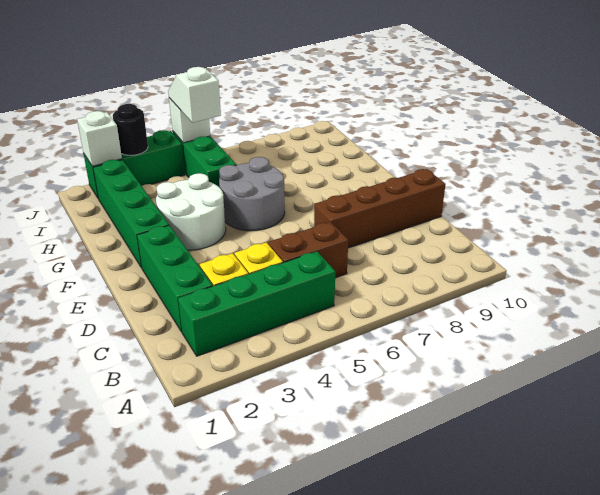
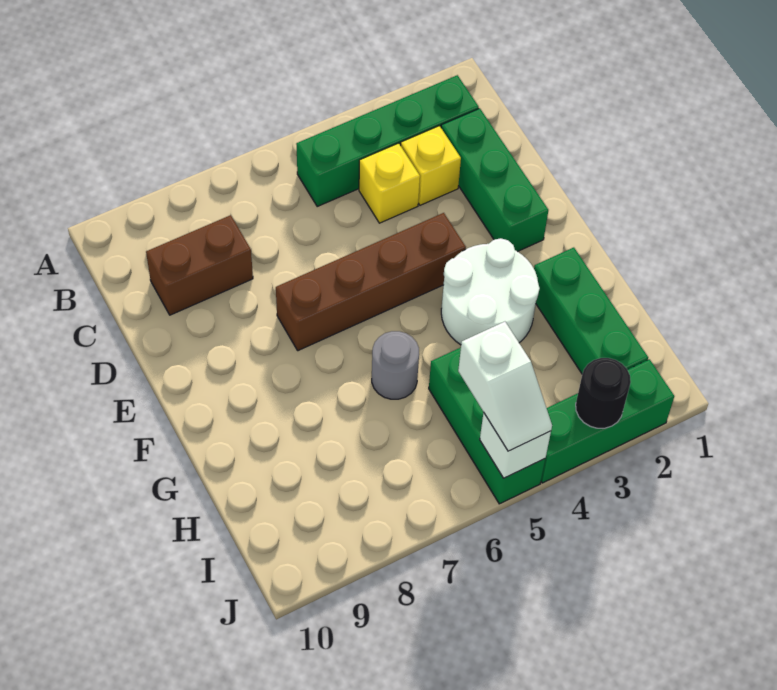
brown brick C5:C6 level 1 -> brown brick C8:C9 level 1
brown brick D7:D10 level 1 -> brown brick E4:E7 level 1
green brick F2:I2 level 1 -> green brick G2:I2 level 1
grey round brick F5:G6 level 1 -> grey round brick G6 level 1
white brick J2 level 2 -> none

